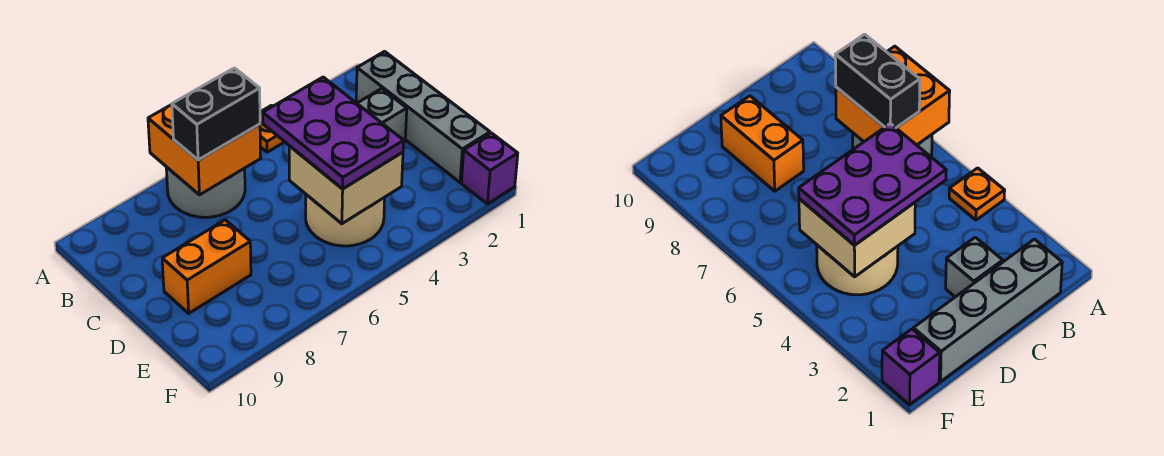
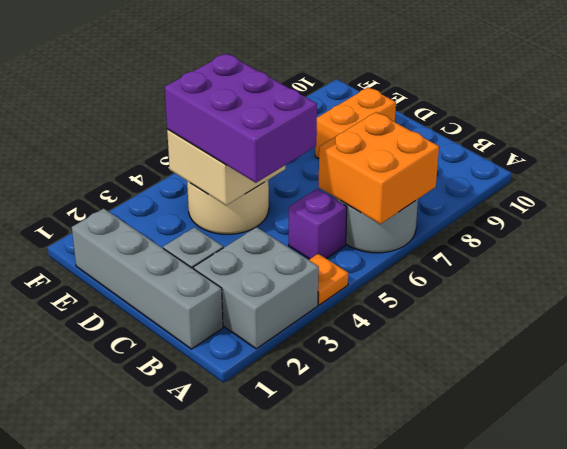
none -> grey brick A2:B3 level 1
black brick B6:B7 level 3 -> none
purple plate C4:E5 level 3 -> purple brick C4:E5 level 3
purple brick F1 level 1 -> purple brick B5 level 1

